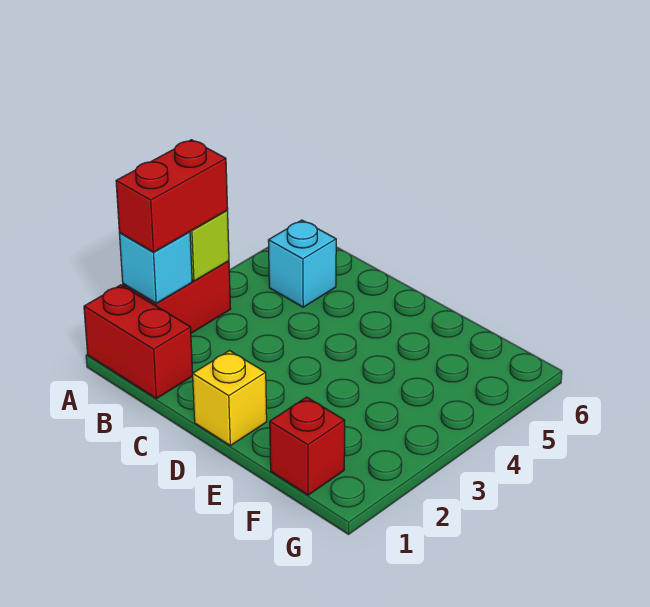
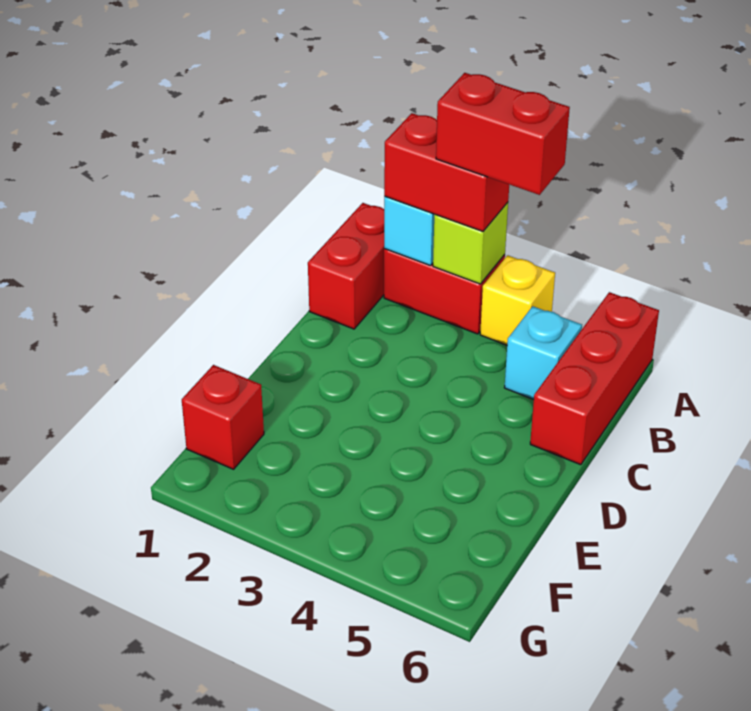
none -> red brick A3:A4 level 4
none -> red brick A6:C6 level 1
yellow brick D1 level 1 -> yellow brick A4 level 1

